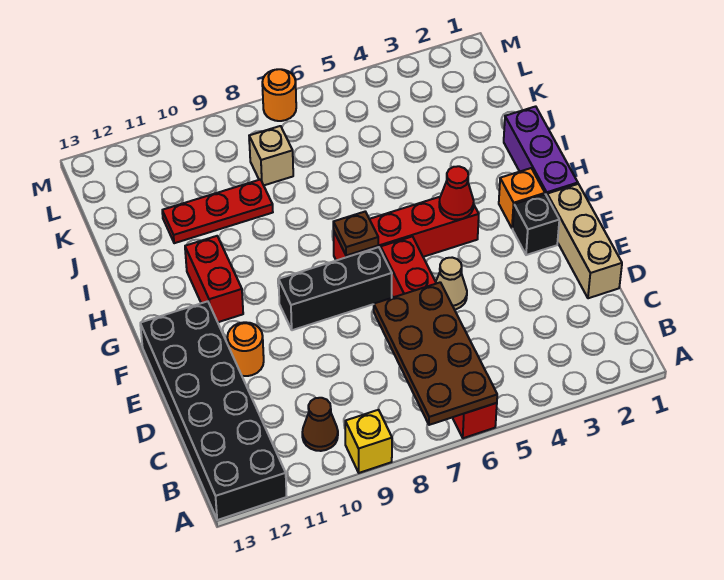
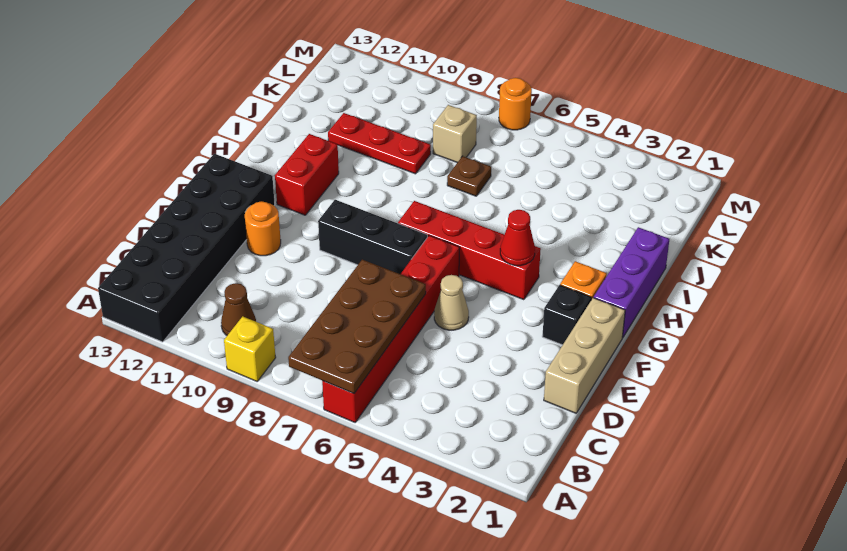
brown plate G7 level 2 -> brown plate J7 level 1

